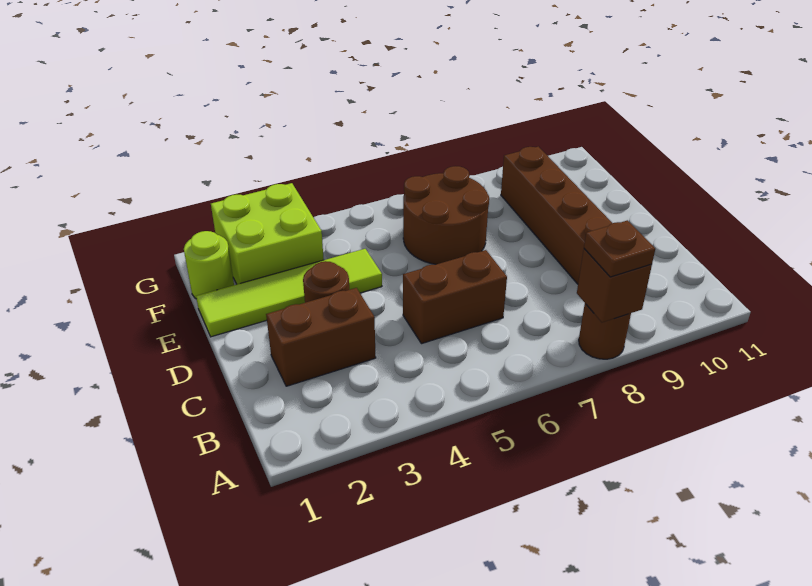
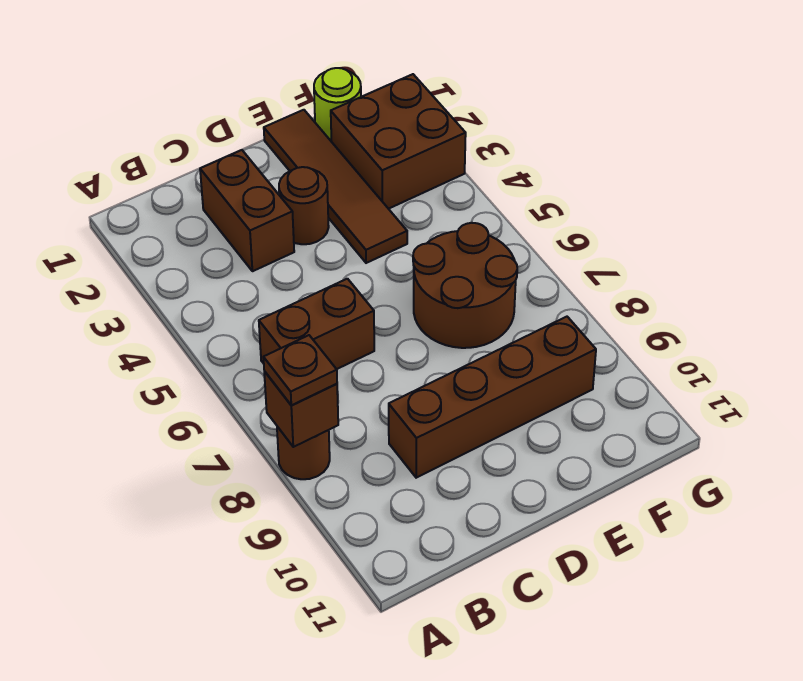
brown brick C5:C6 level 1 -> brown brick B6:C6 level 1
lime tile E1:E4 level 1 -> brown tile E1:E4 level 1
lime brick F2:G3 level 1 -> brown brick F2:G3 level 1

